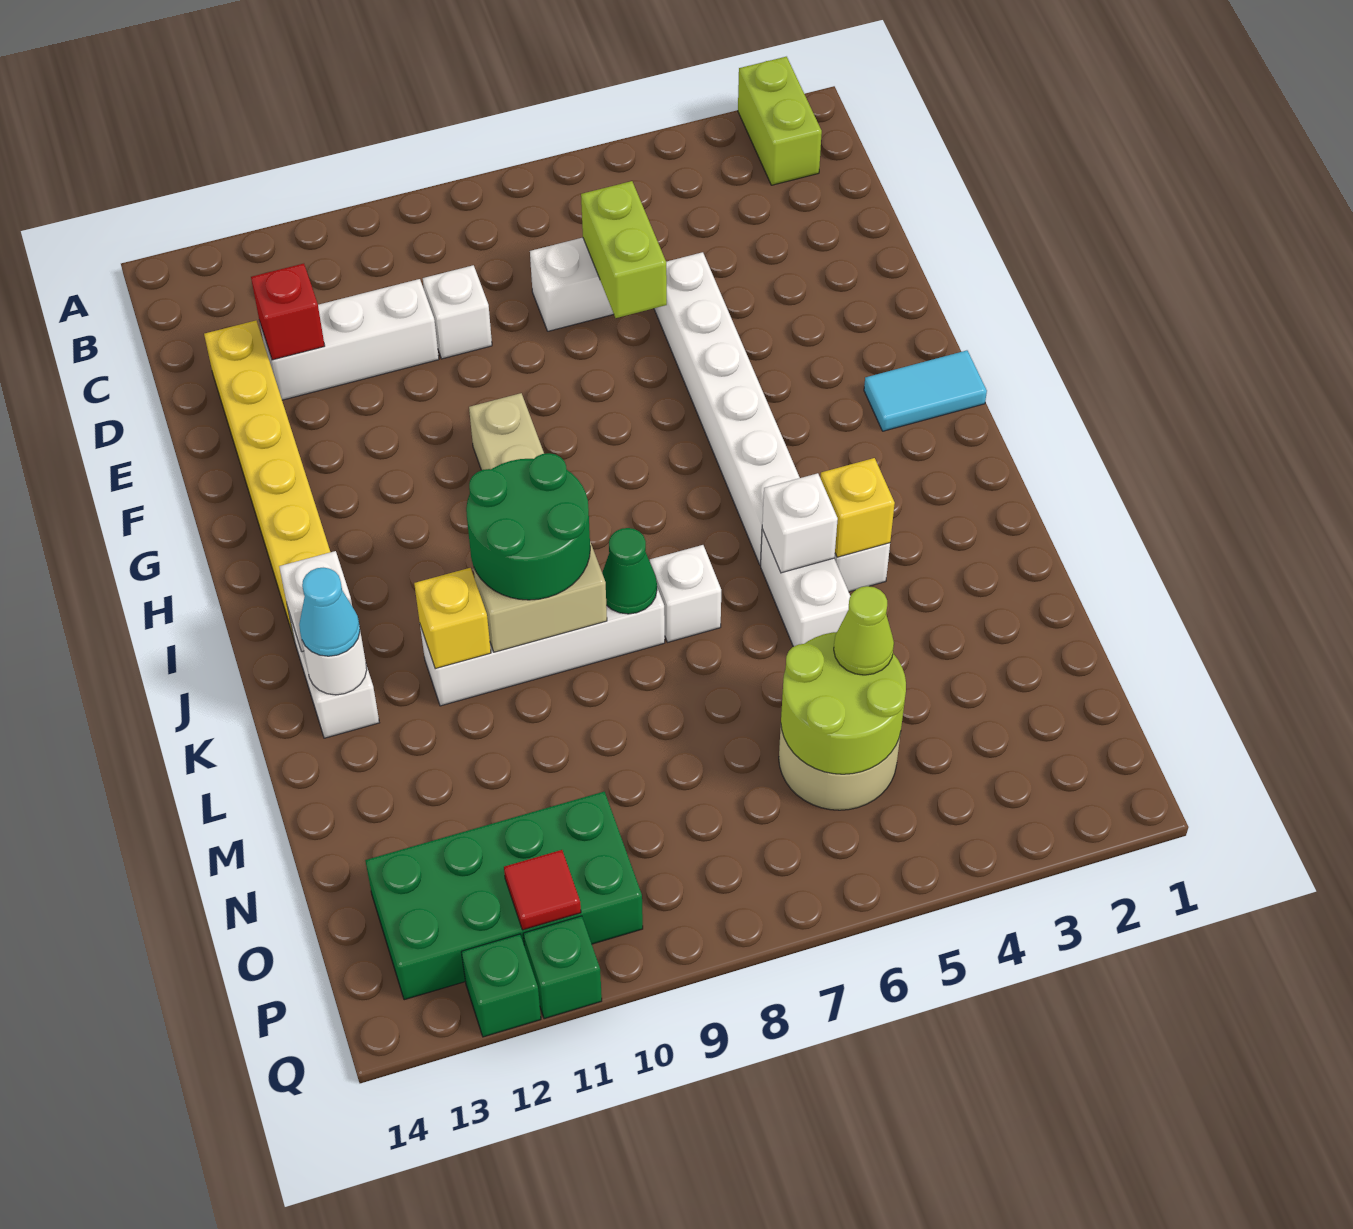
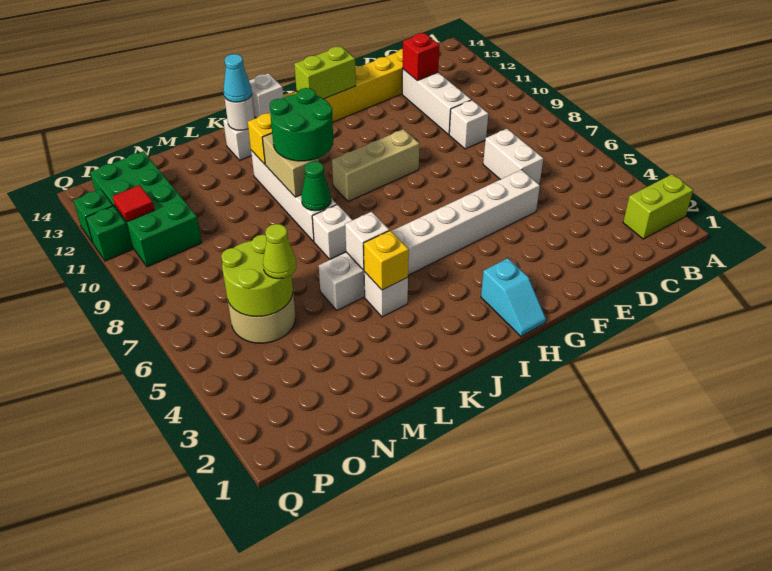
lime brick D6:E6 level 2 -> lime brick G13:H13 level 2
cyan tile H1:H2 level 1 -> cyan slope H1:H2 level 1 top 2

